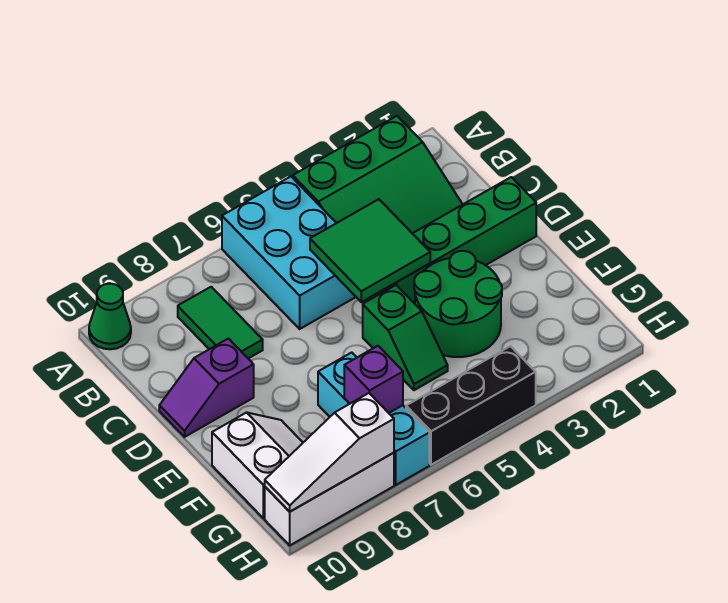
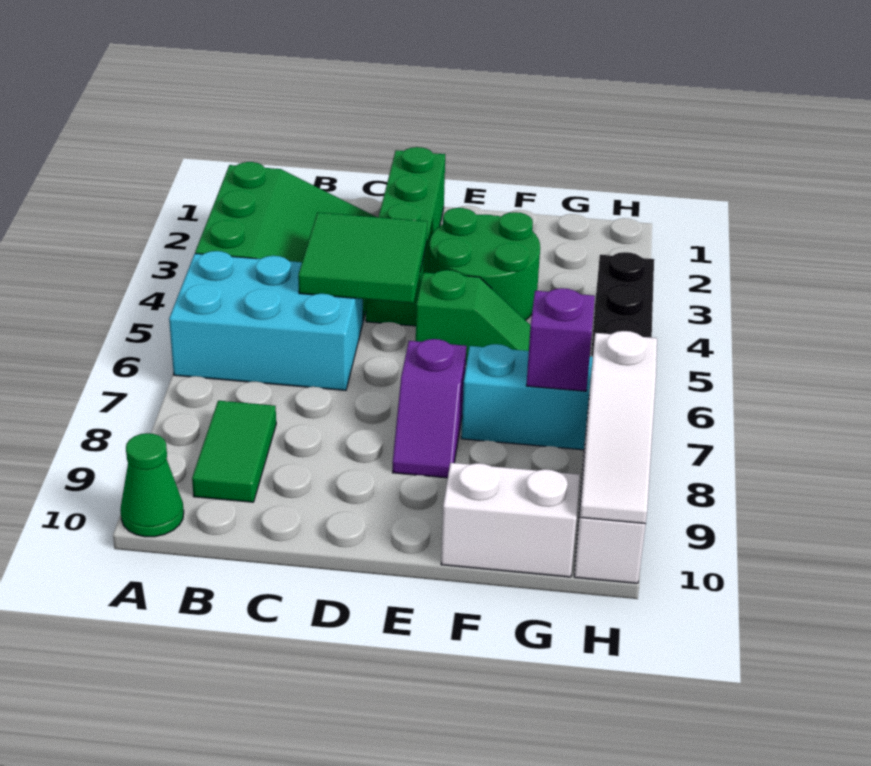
green tile B8:C8 level 1 -> green tile B8:B9 level 1
purple slope D9:D10 level 1 top 9 -> purple slope E7:E8 level 1 top 7

